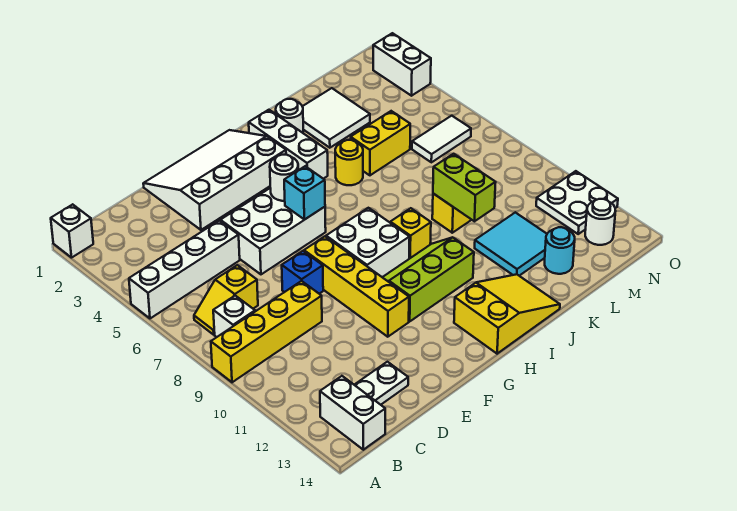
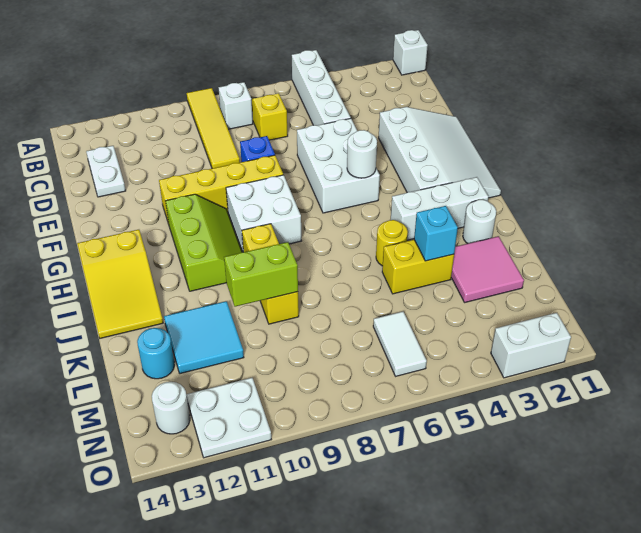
yellow brick A9:D9 level 1 -> yellow tile A9:D9 level 1
white brick B13:B14 level 1 -> none
cyan brick G6 level 2 -> cyan brick K4 level 2
white tile K2:L3 level 1 -> pink tile K2:L3 level 1
yellow brick K5:L5 level 1 -> yellow brick K4:K5 level 1

